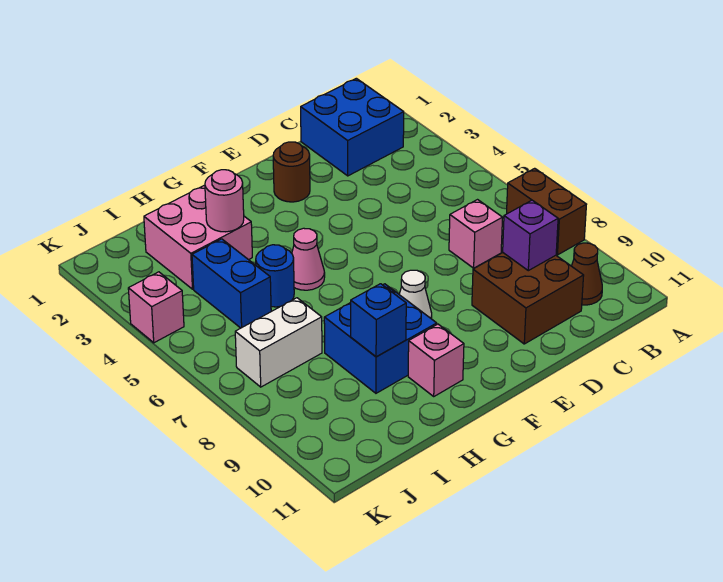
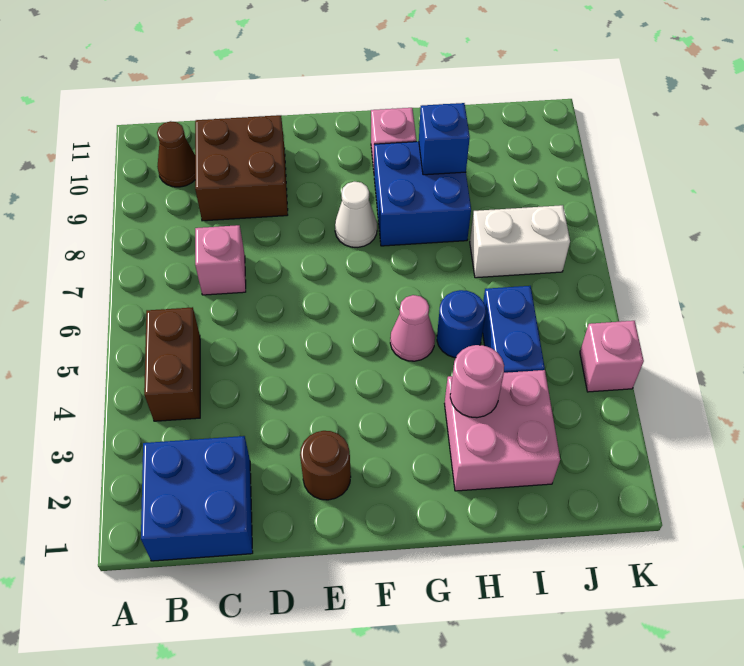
brown brick A7:A8 level 1 -> brown brick B4:B5 level 1
purple brick C9 level 2 -> none

